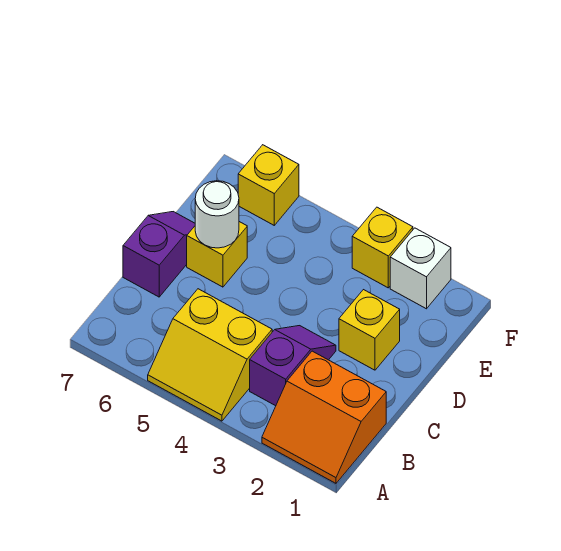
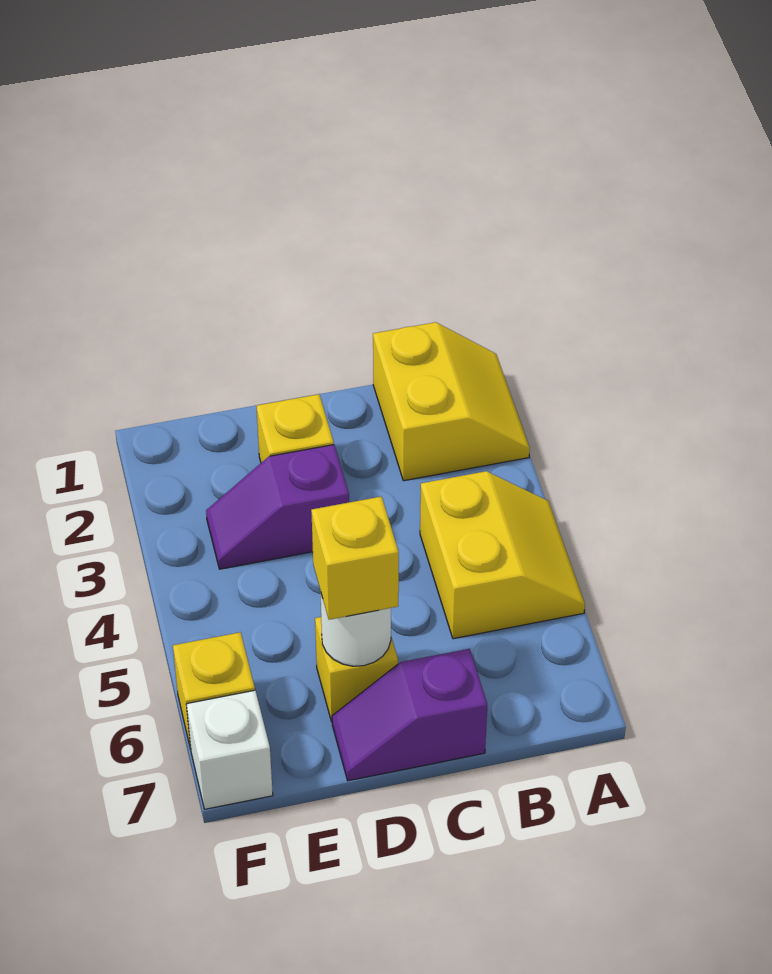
orange slope A1:B2 level 1 top B -> yellow slope A1:B2 level 1 top B
purple slope B3:C3 level 1 top B -> purple slope D3:E3 level 1 top D
white brick F2 level 1 -> white brick F7 level 1
yellow brick F3 level 1 -> yellow brick D6 level 3

